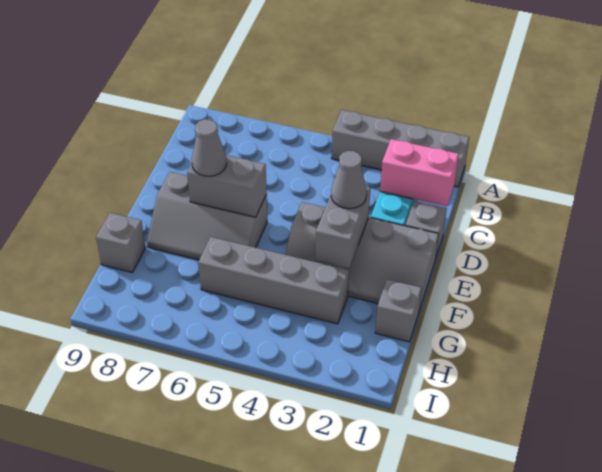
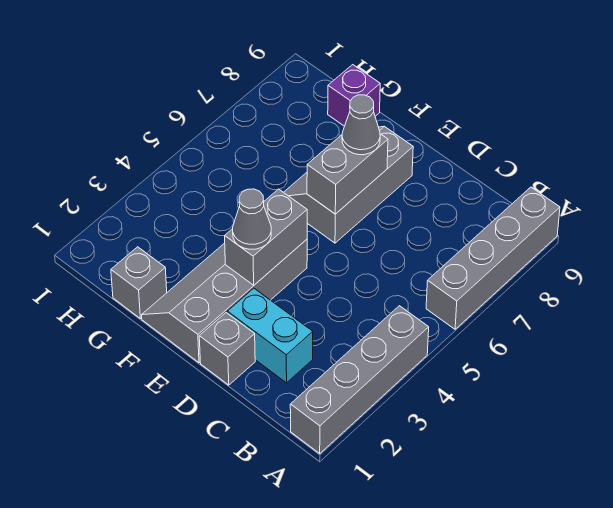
pink brick C1:C2 level 2 -> none
grey brick E3:F3 level 2 -> grey brick E3:E4 level 2
grey brick G3:G6 level 1 -> grey brick A6:A9 level 1
grey brick G9 level 1 -> purple brick G9 level 1

